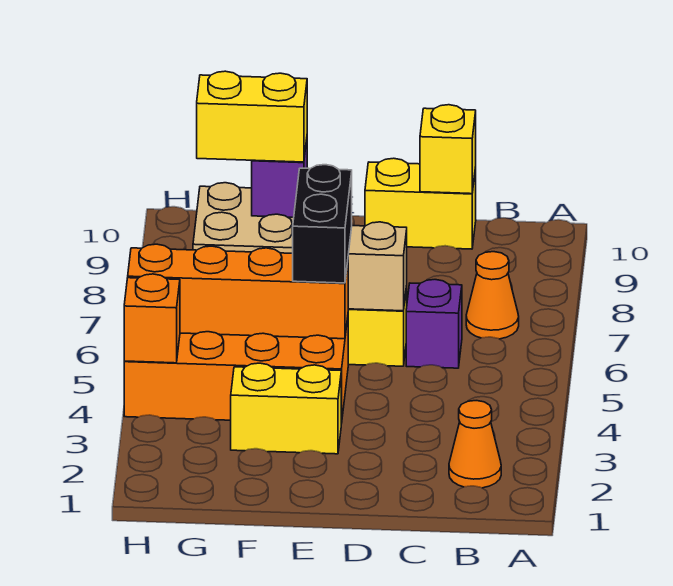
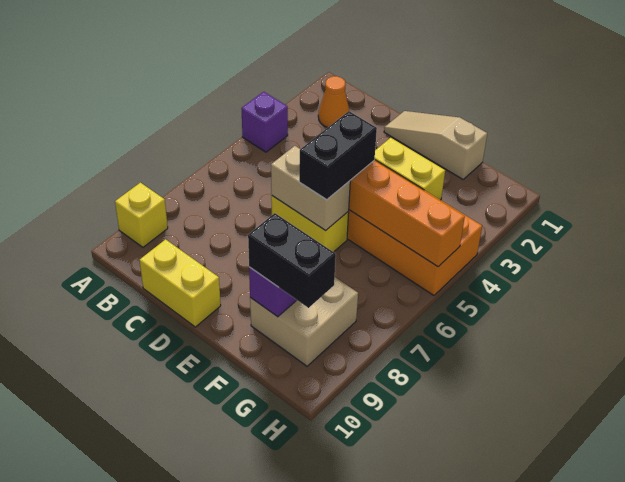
orange cone B7 level 1 -> none
purple brick C6 level 1 -> purple brick A4 level 1
yellow brick C10 level 2 -> yellow brick A9 level 1
none -> tan slope D1:F1 level 1 top F
yellow brick F9:G9 level 3 -> black brick F9:G9 level 3
orange brick H4 level 2 -> none

